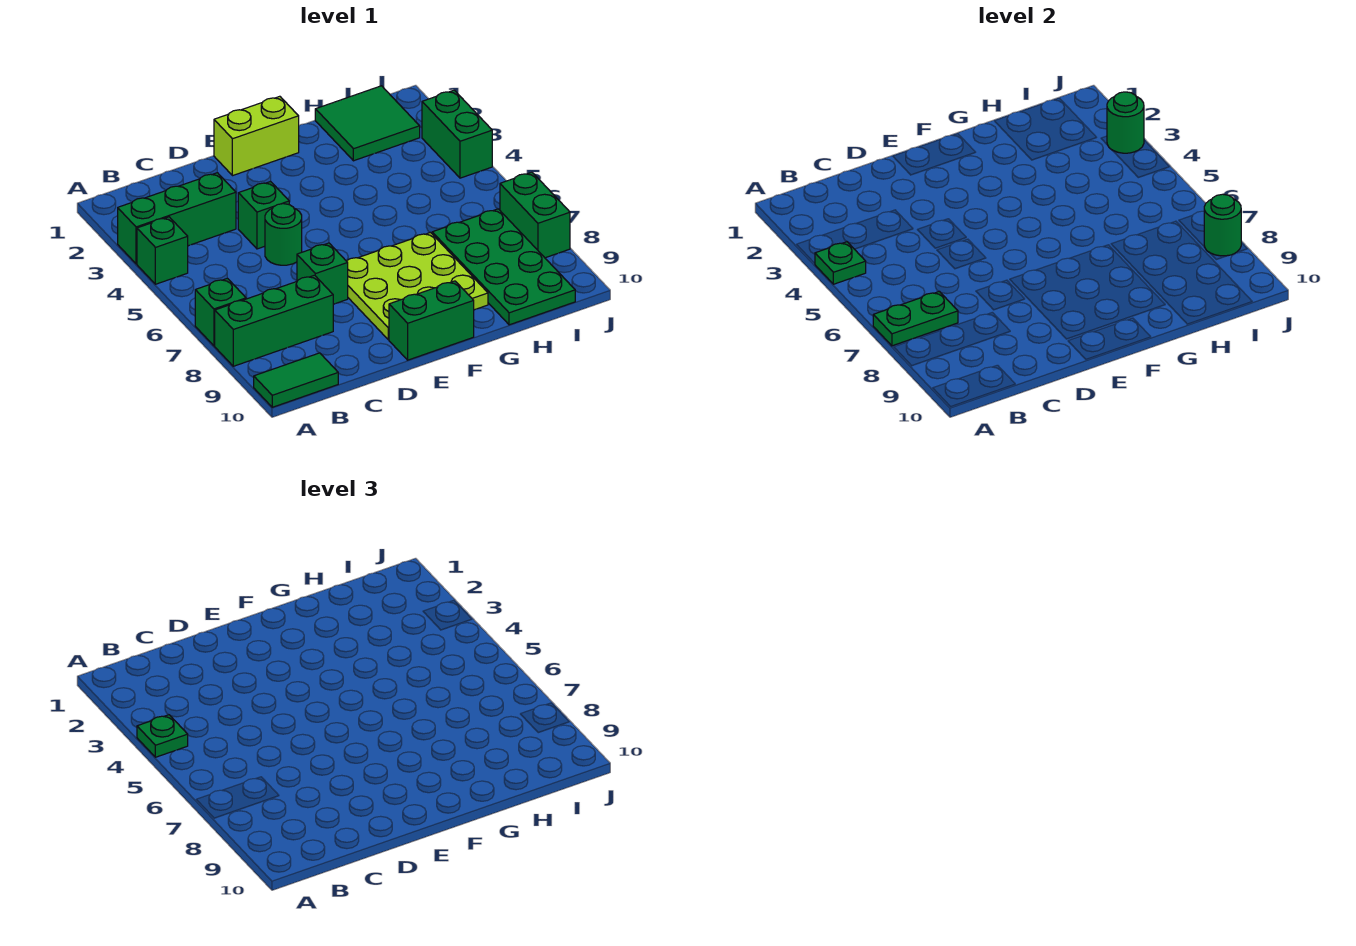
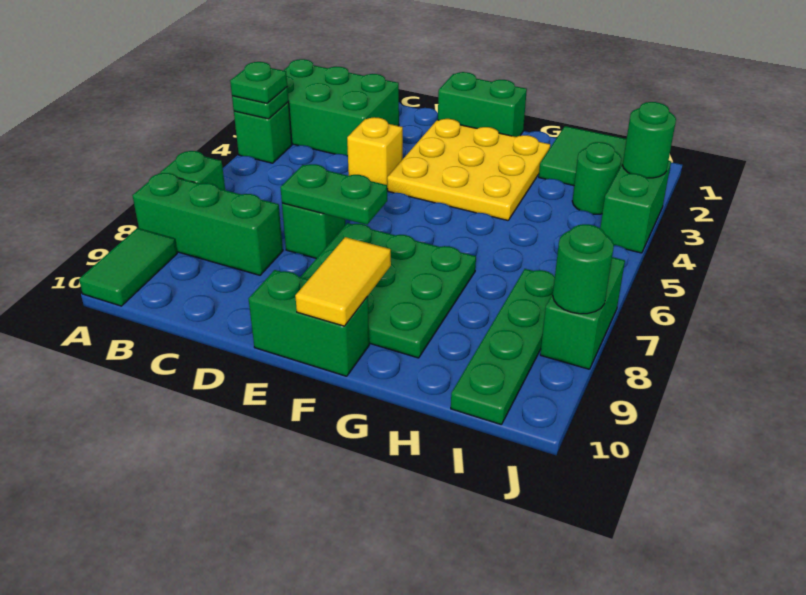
green brick A3:C3 level 1 -> green brick A2:C3 level 1
green plate A7:B7 level 2 -> green plate D7:E7 level 2
green tile A10:B10 level 1 -> green tile A9:A10 level 1
green brick D4 level 1 -> yellow brick D4 level 1
green round brick D5 level 1 -> green round brick I3 level 1
lime brick E1:F1 level 1 -> green brick E1:F1 level 1
none -> yellow plate E2:G4 level 1
lime plate E7:G9 level 1 -> green plate E7:G9 level 1
none -> yellow tile F9:F10 level 2
green plate H7:I10 level 1 -> green plate I7:I10 level 1

